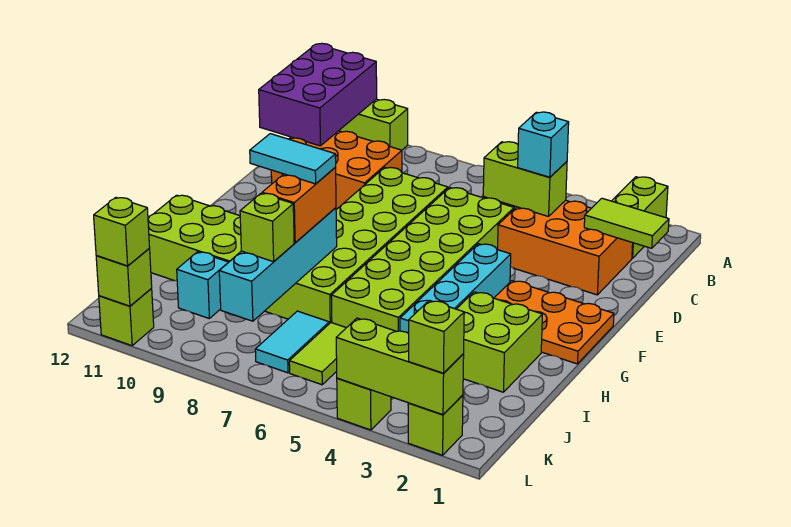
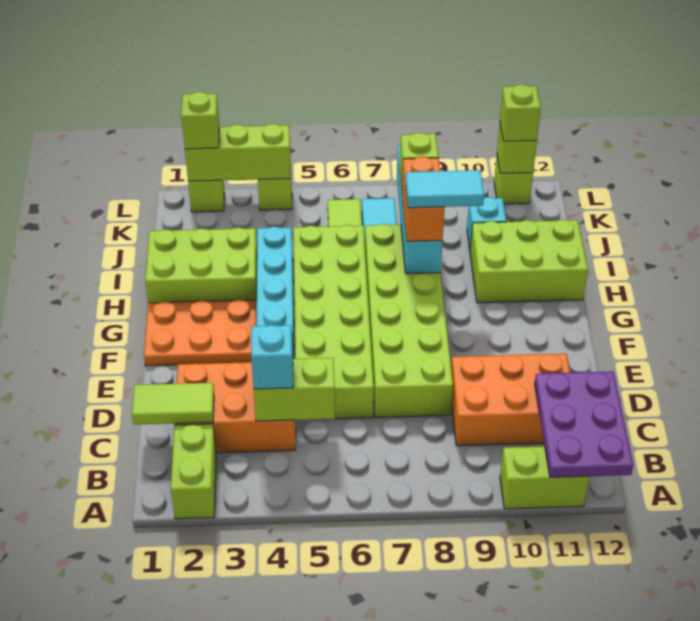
purple brick A11:C12 level 2 -> purple plate A11:C12 level 2
lime brick H2:I3 level 1 -> lime brick H1:I3 level 1

